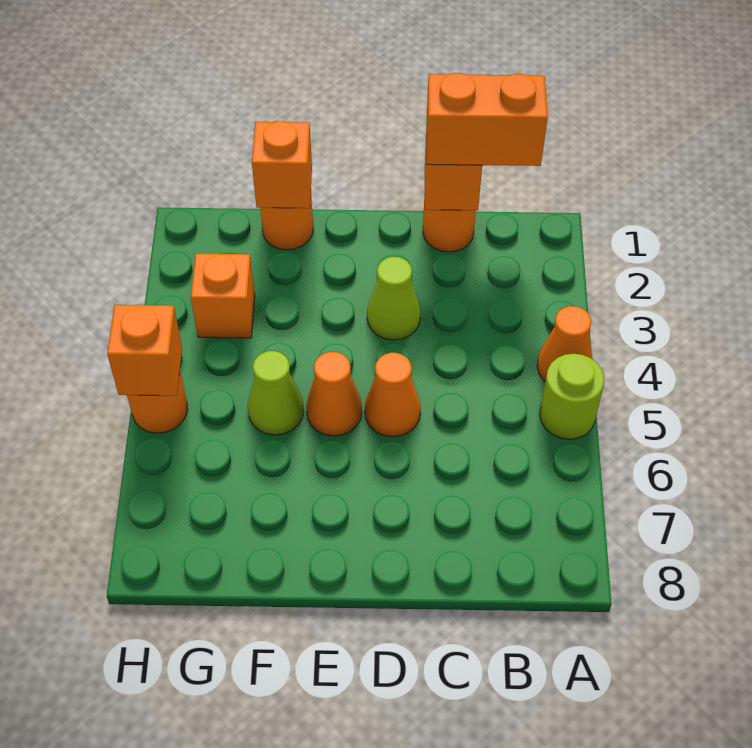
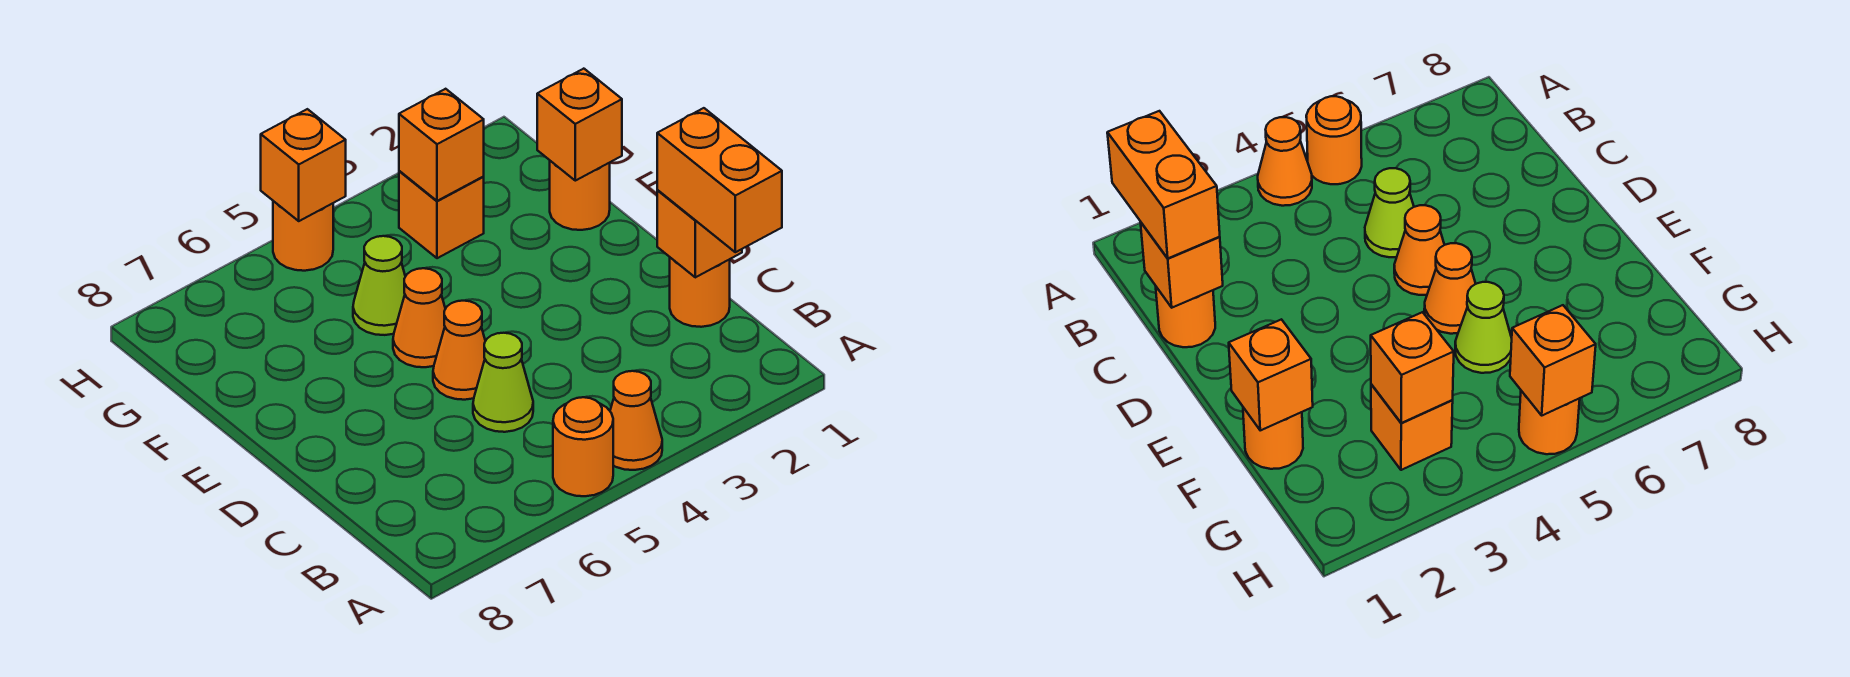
lime round brick A5 level 1 -> orange round brick A5 level 1
lime cone D3 level 1 -> lime cone C5 level 1
none -> orange brick G3 level 2

